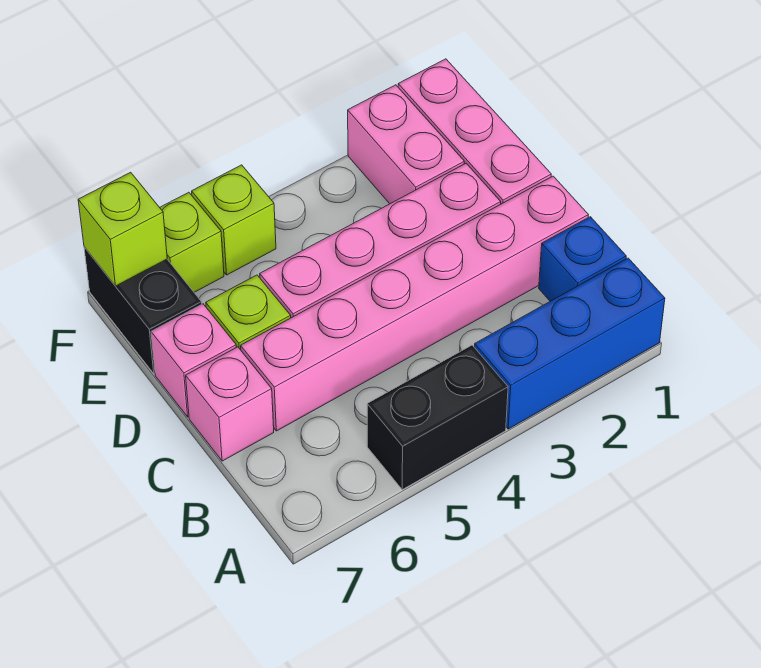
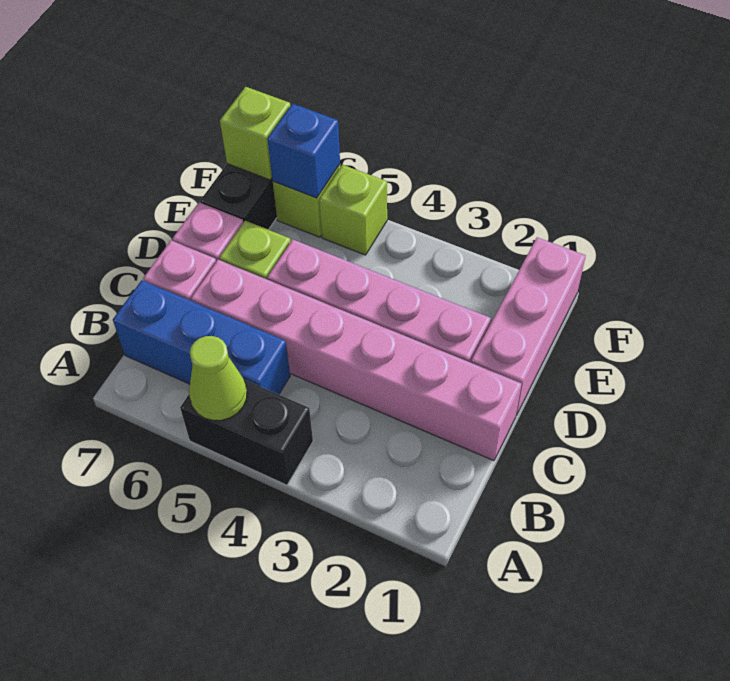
blue brick A1:A3 level 1 -> blue brick B5:B7 level 1
none -> lime cone A5 level 2
blue brick B1 level 1 -> blue brick F6 level 2
pink brick E2:F2 level 1 -> none

